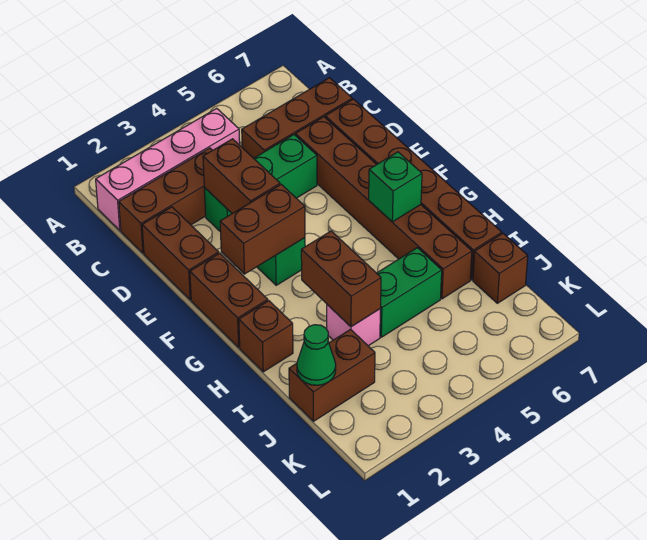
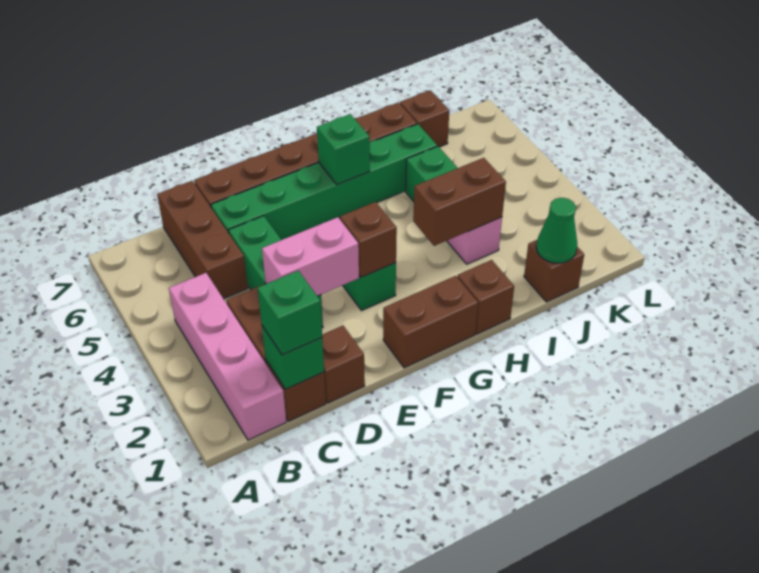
none -> green brick C1 level 2
none -> green brick C1 level 3
brown brick D1:E1 level 1 -> brown brick D1 level 1
brown brick D3:E3 level 2 -> pink brick D3:E3 level 2
brown brick D6:I6 level 1 -> green brick D6:I6 level 1
brown brick F2:F3 level 2 -> brown brick F3 level 2
brown brick J1:J2 level 1 -> brown brick J1 level 1

